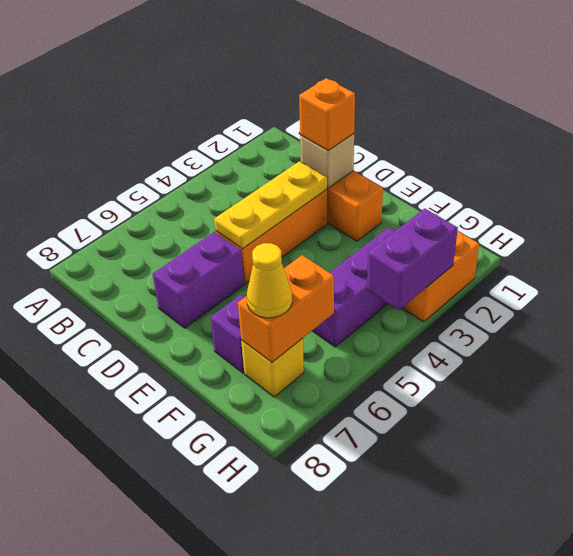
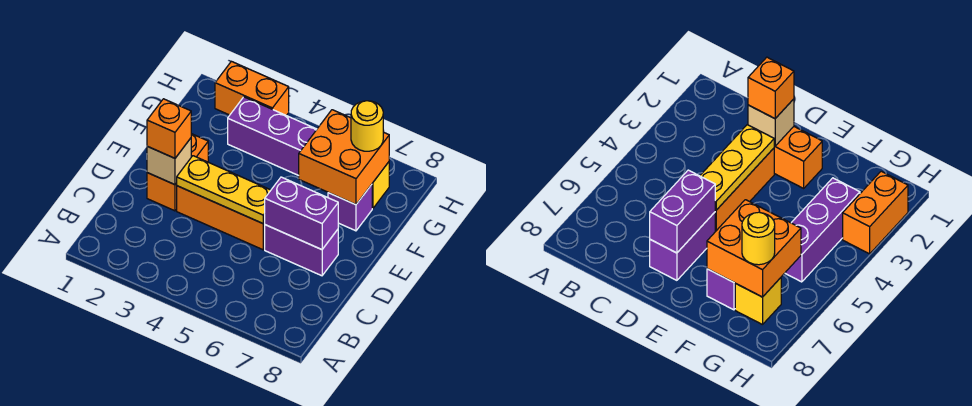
orange brick G6:G7 level 2 -> orange brick F6:G7 level 2
yellow cone G7 level 3 -> yellow round brick G7 level 3
purple brick H3:H4 level 2 -> purple brick D6:D7 level 2

